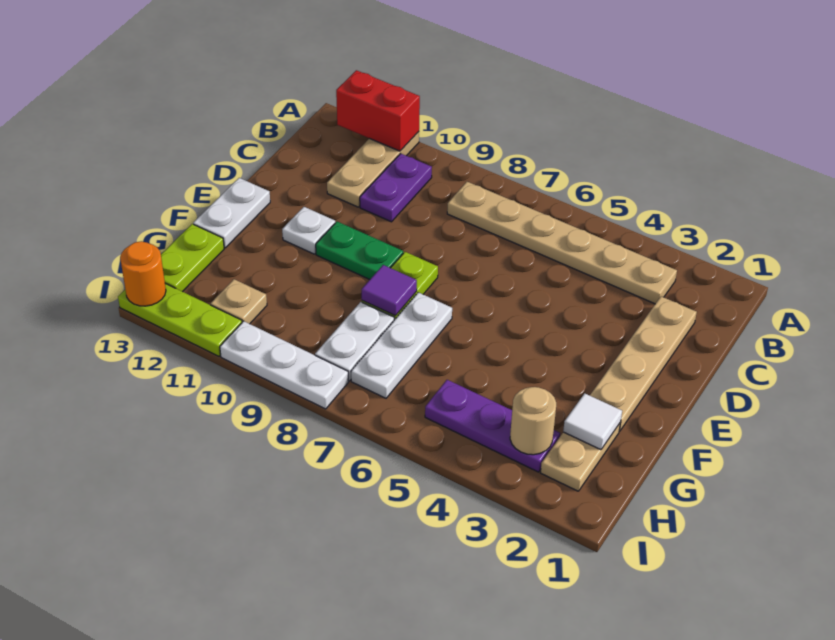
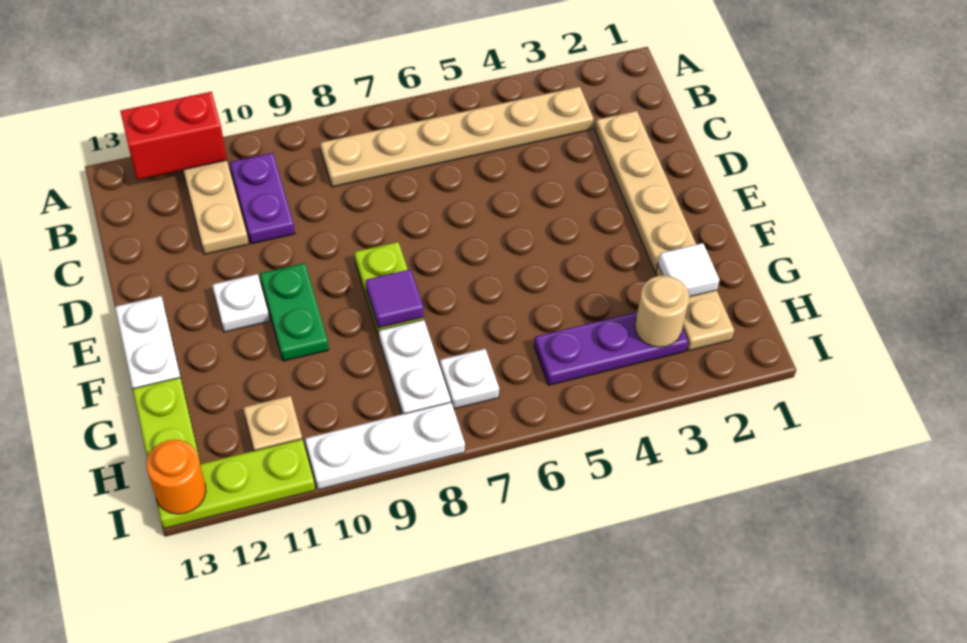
green plate E9:E10 level 1 -> green plate E10:F10 level 1
white plate F7:H7 level 1 -> white plate H7 level 1

